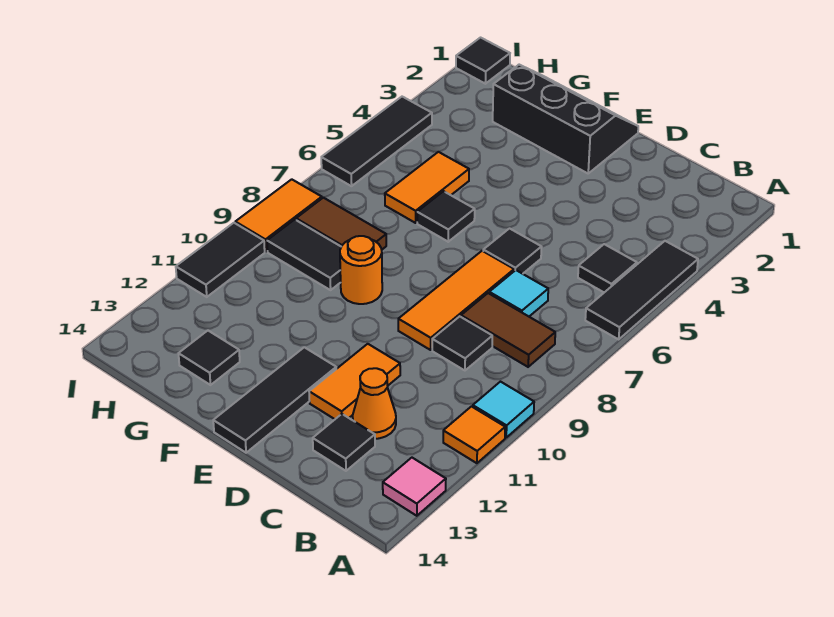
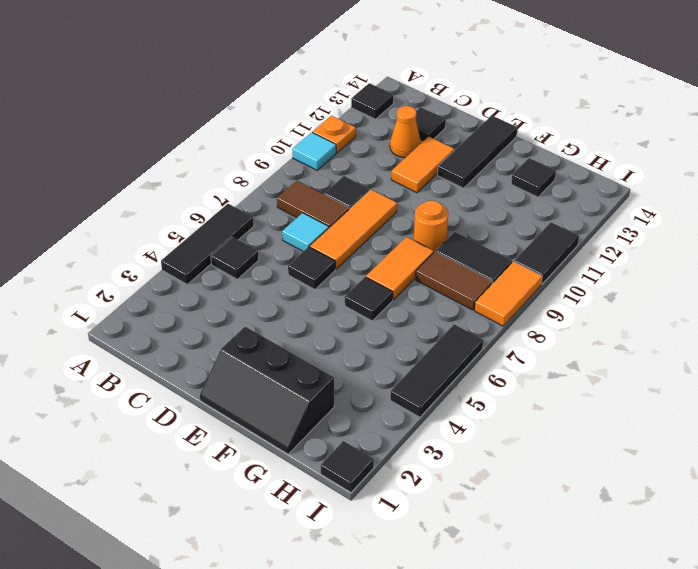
orange tile A11 level 1 -> orange plate A11 level 1
pink tile A13 level 1 -> black tile A13 level 1
orange tile G5:G6 level 1 -> orange tile F7:F8 level 1

